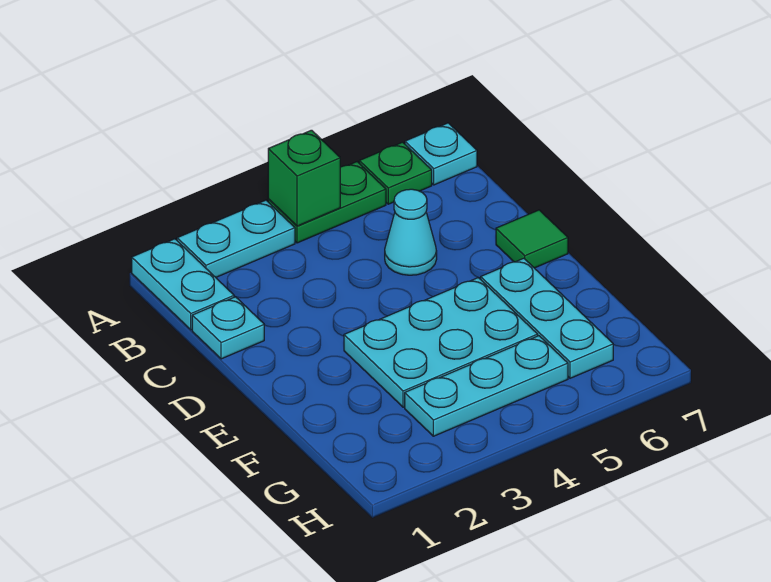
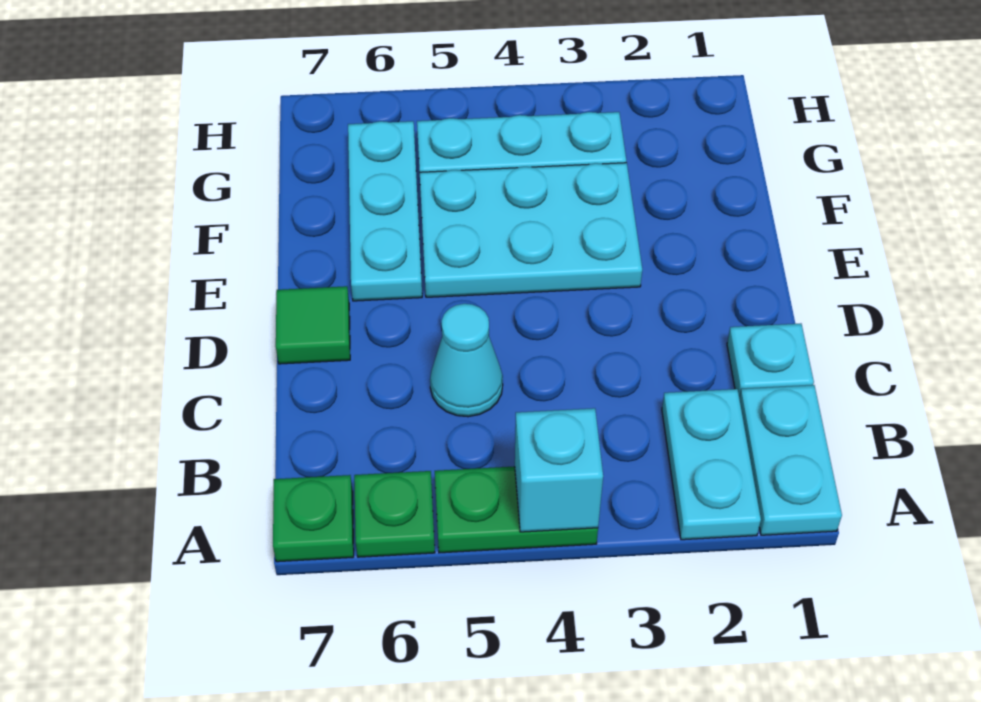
cyan plate A2:A3 level 1 -> cyan plate A2:B2 level 1
green brick A4 level 2 -> cyan brick A4 level 2
cyan plate A7 level 1 -> green plate A7 level 1

